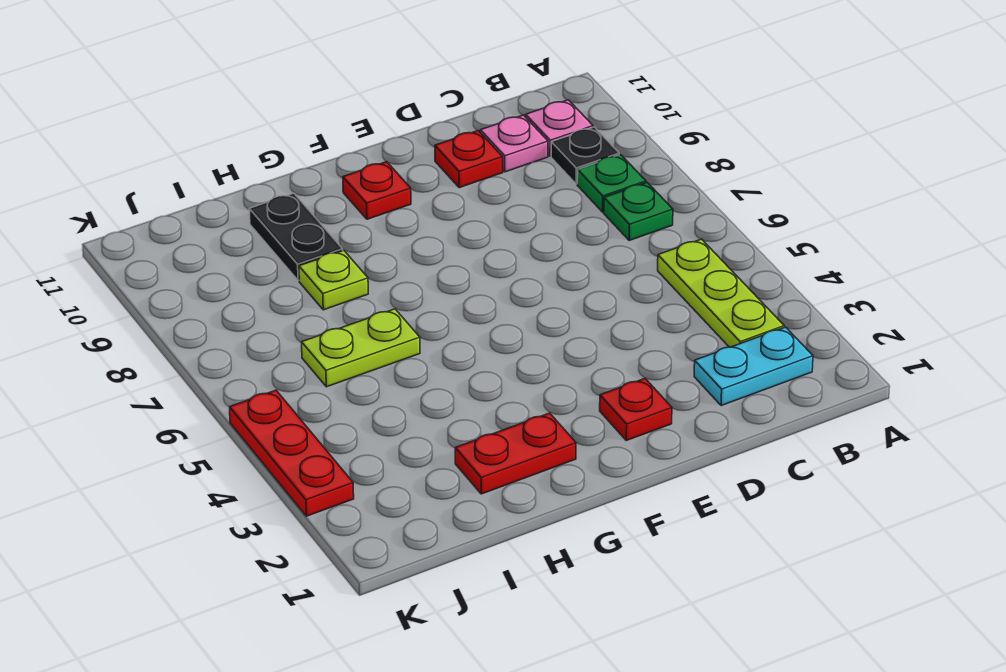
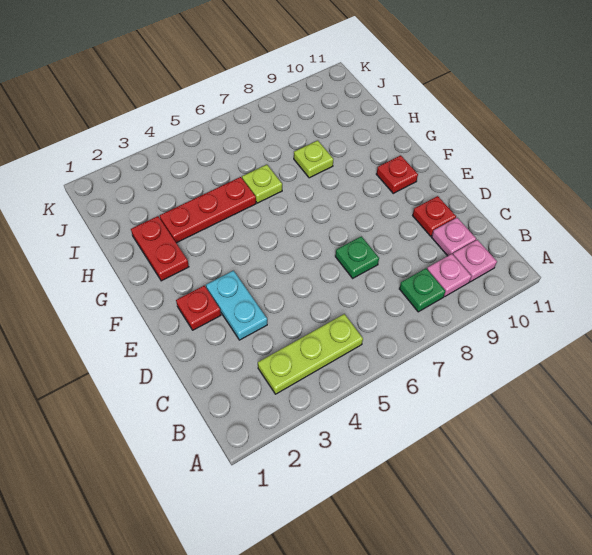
cyan plate B2:C2 level 1 -> cyan plate D3:E3 level 1
green plate B7 level 1 -> green plate D7 level 1
black plate B9 level 1 -> pink plate B9 level 1
lime plate H6:I6 level 1 -> lime plate H6 level 1
black plate H9:H10 level 1 -> none
red plate K3:K5 level 1 -> red plate H3:H5 level 1

